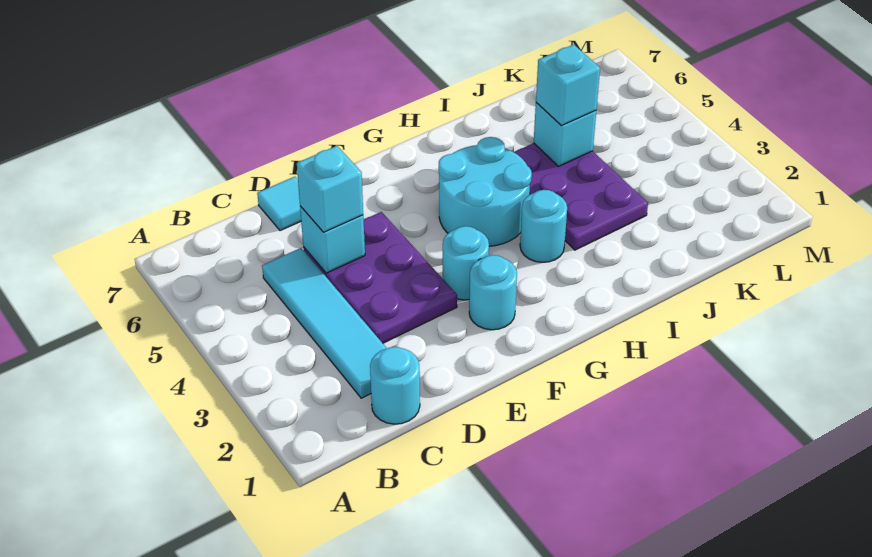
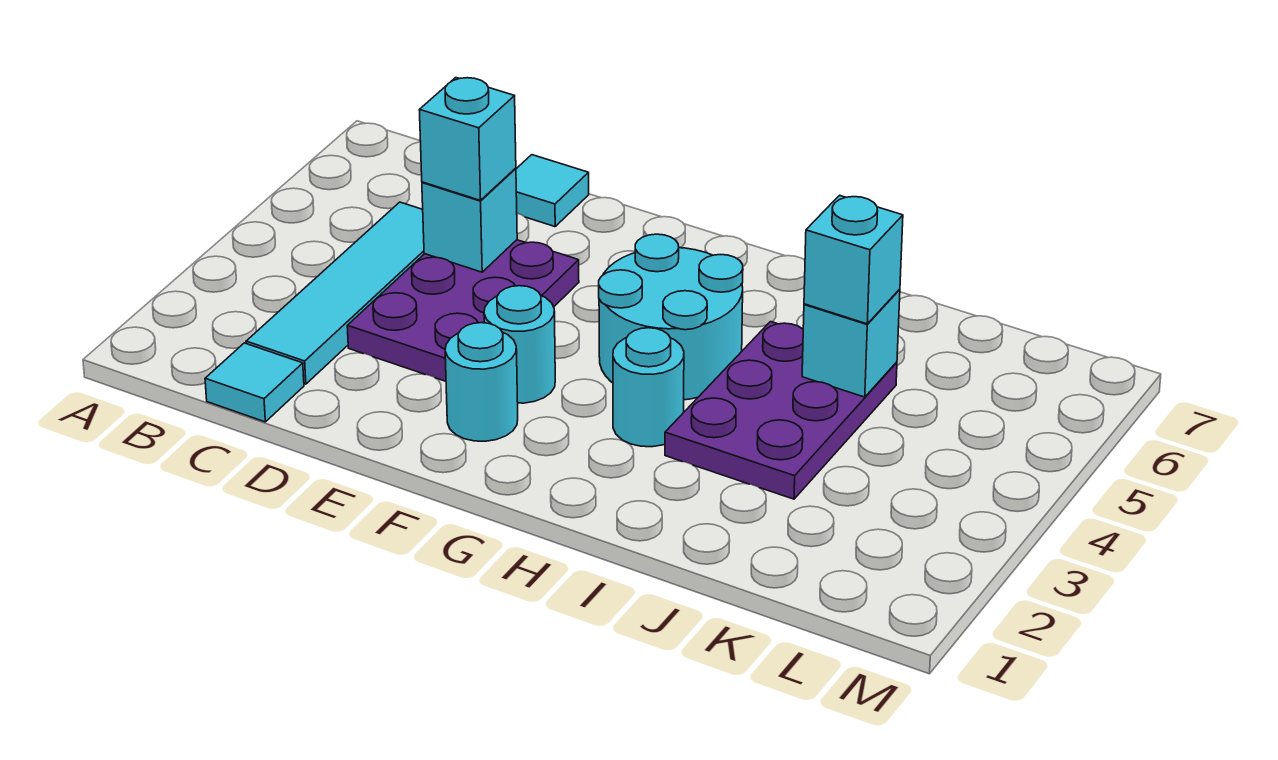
cyan round brick C1 level 1 -> cyan tile C1 level 1

